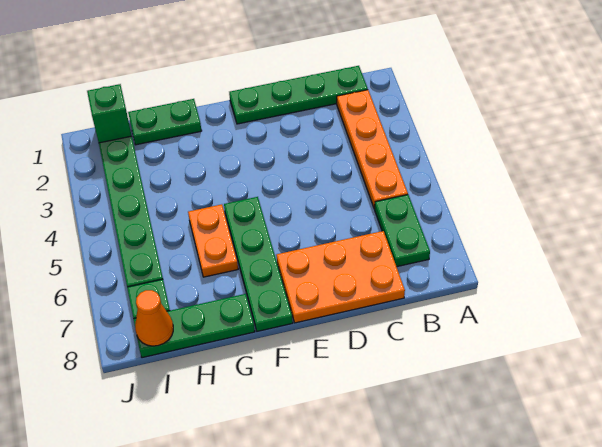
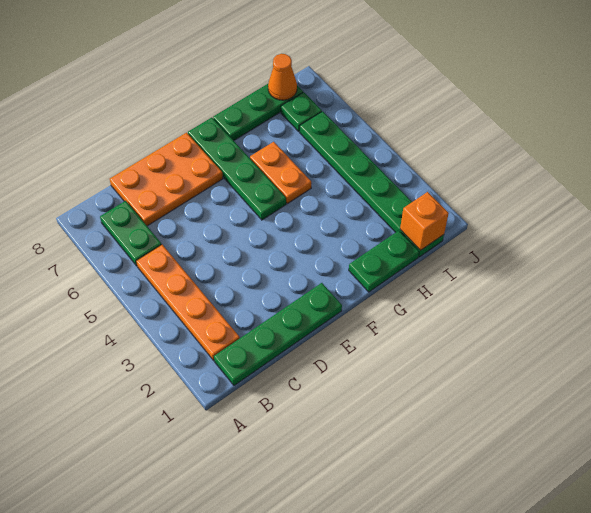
green brick I1 level 2 -> orange brick I1 level 2

